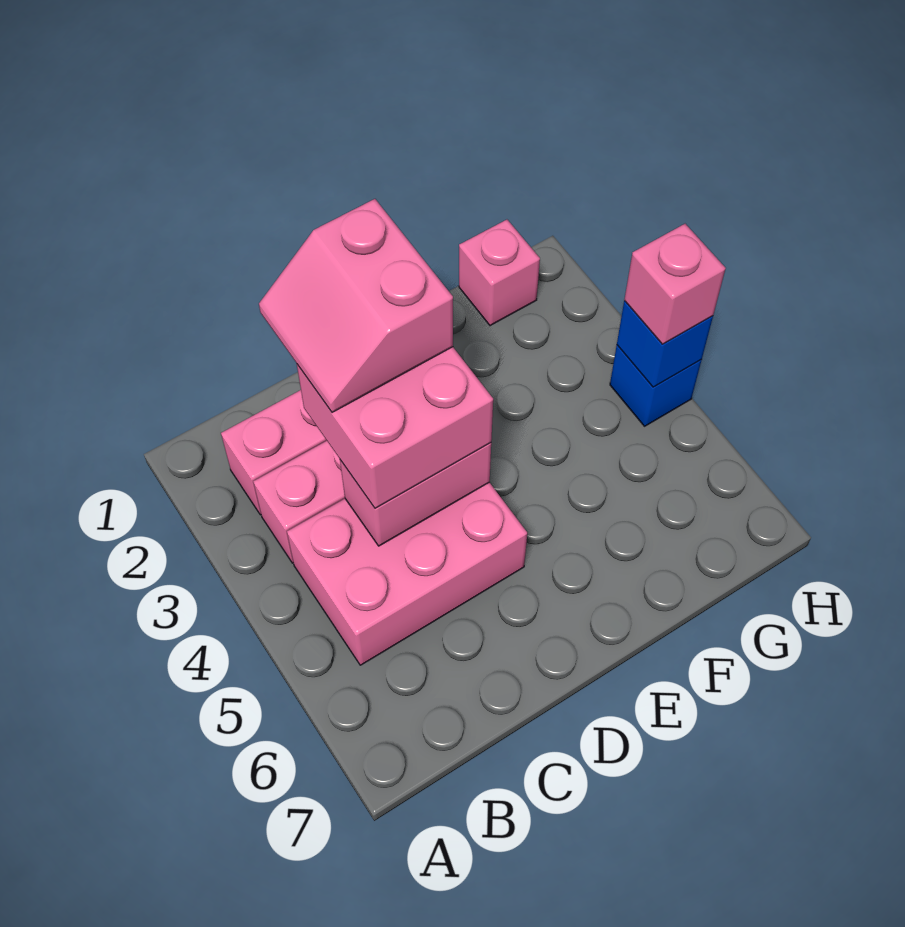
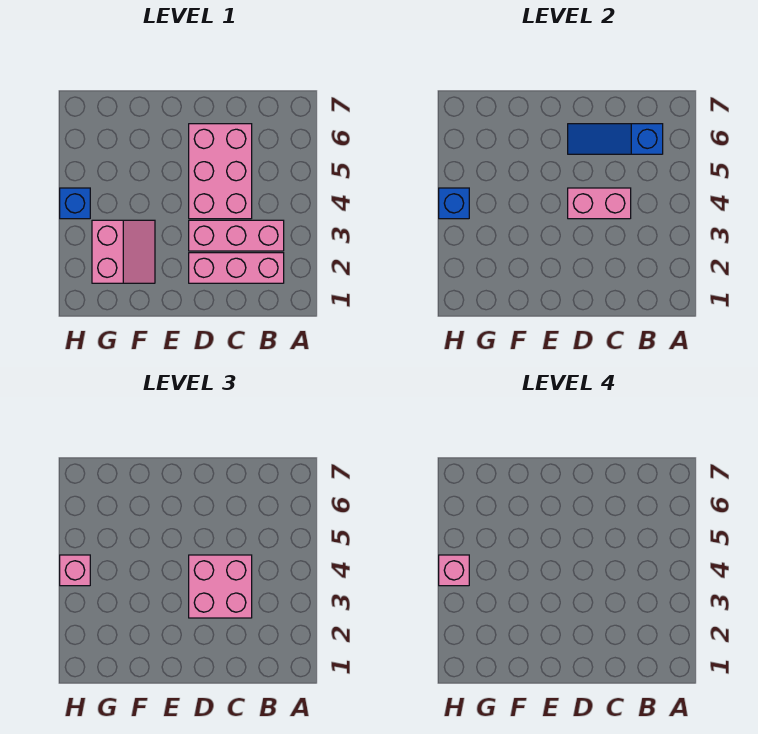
pink brick B4:D5 level 1 -> pink brick C4:D6 level 1
none -> blue slope B6:D6 level 2 top B
pink slope C2:D3 level 4 top D -> pink slope F2:G3 level 1 top G
pink brick G1 level 1 -> pink brick H4 level 4

